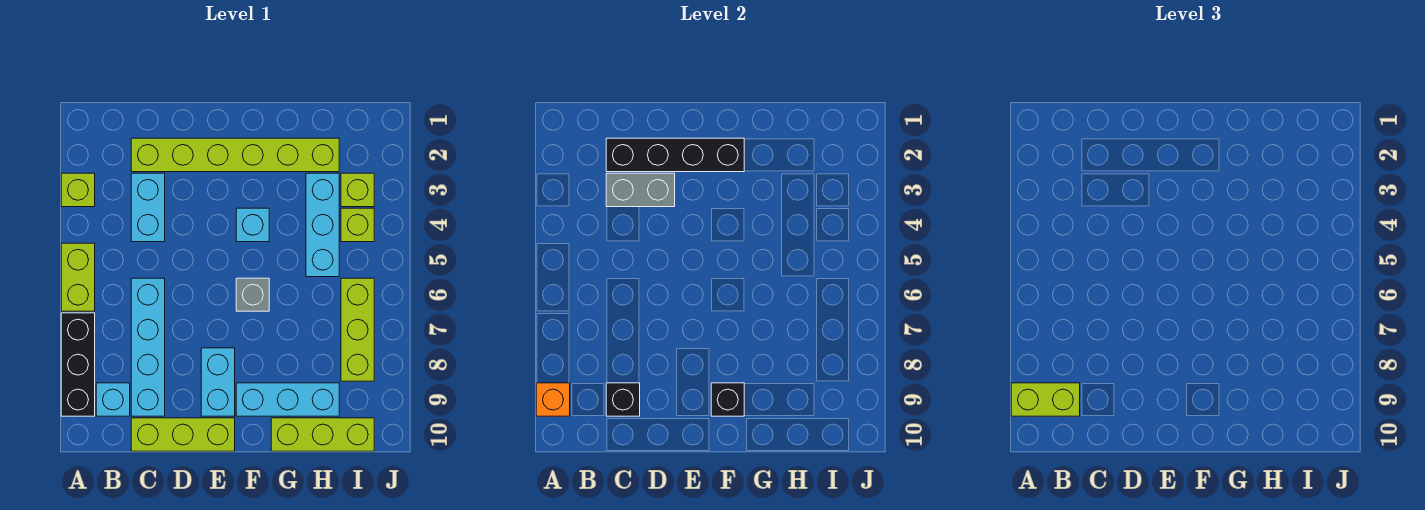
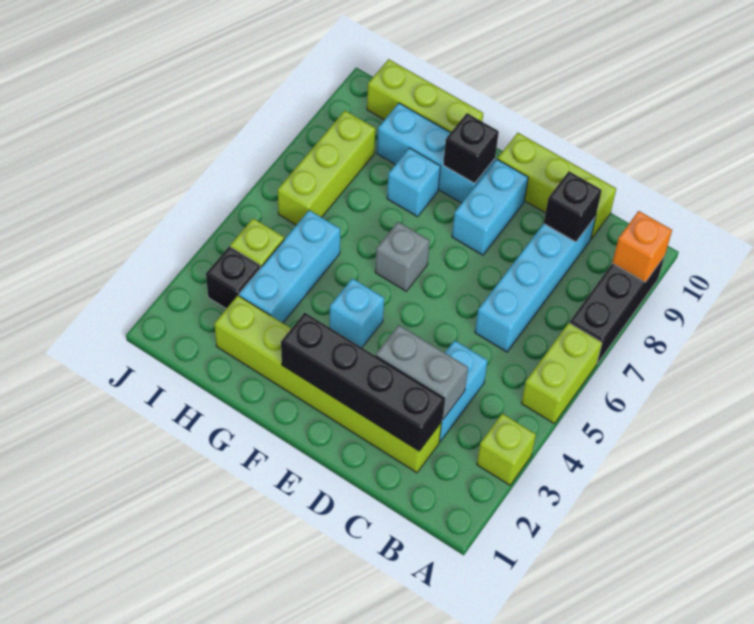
lime brick A9:B9 level 3 -> none
cyan brick B9 level 1 -> cyan brick G8 level 1
lime brick I3 level 1 -> black brick I3 level 1

